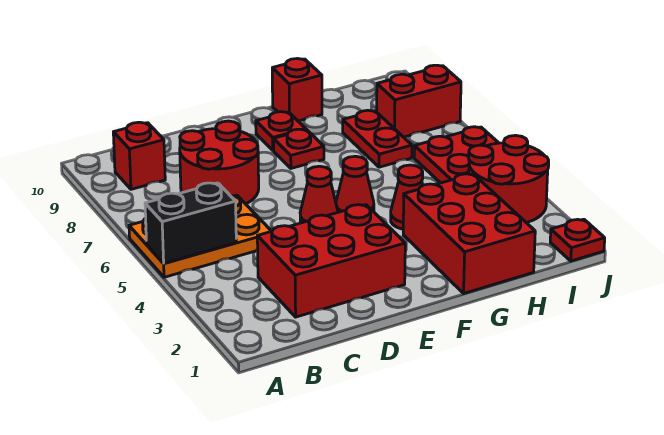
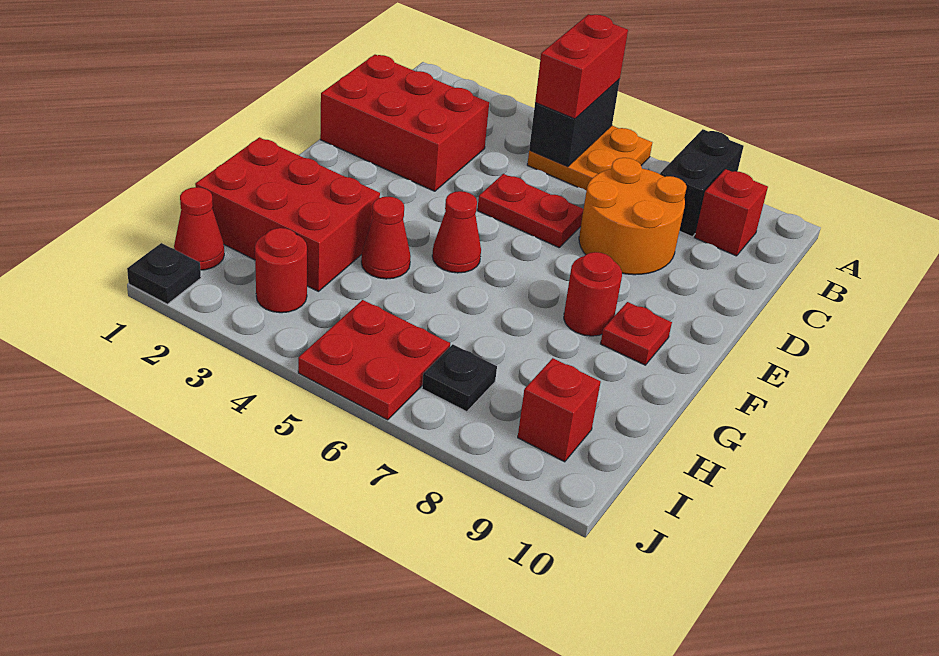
orange plate A5:C6 level 1 -> orange plate A5:B6 level 1
none -> black brick A8:B8 level 1
red brick C2:E3 level 1 -> red brick C1:D3 level 1
red round brick C7:D8 level 1 -> orange round brick C7:D8 level 1
red cone E5 level 1 -> red cone I1 level 1
red plate F8 level 1 -> red round brick F8 level 1
red brick G10 level 1 -> red brick I9 level 1
red plate H7:H8 level 1 -> red plate D5:D6 level 1
red round brick I3:J4 level 1 -> red round brick I3 level 1
none -> black plate I7 level 1
red brick I8:J8 level 1 -> red brick A5:B5 level 3
red plate J1 level 1 -> black plate J1 level 1

